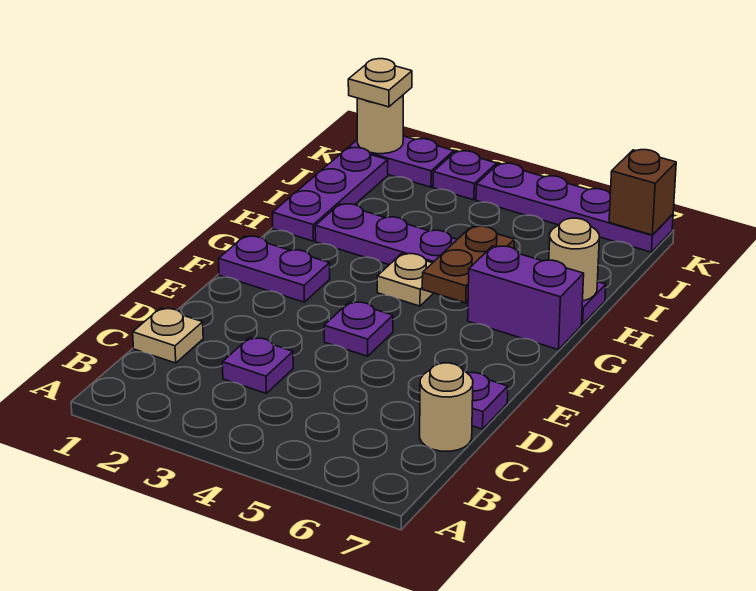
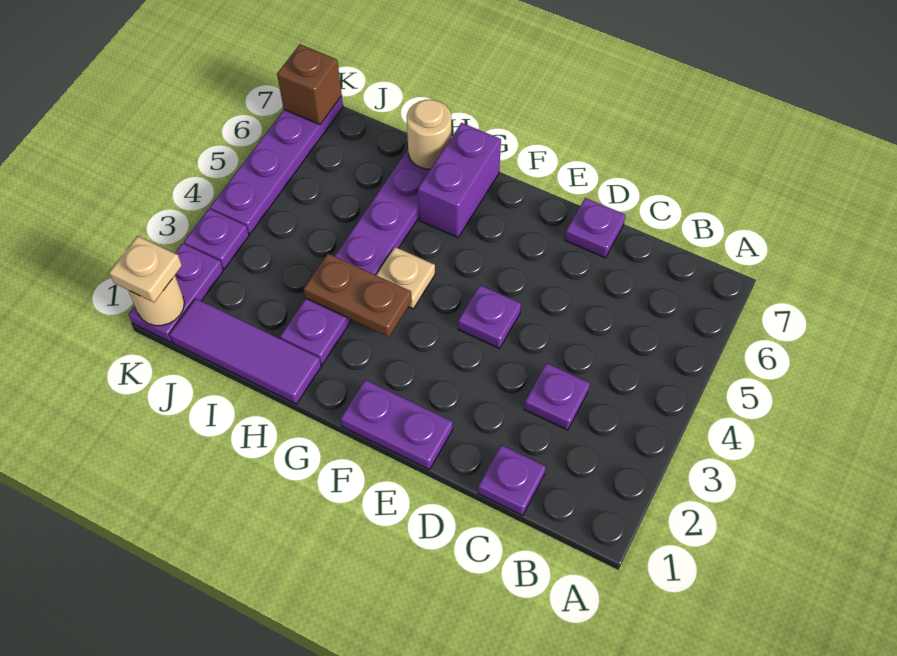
tan plate C1 level 1 -> purple plate C1 level 1
tan round brick C7 level 1 -> none
purple plate F1:F2 level 1 -> purple plate E1:F1 level 1
brown plate G5:H5 level 2 -> brown plate G3:H3 level 2
purple plate H1:J1 level 1 -> purple tile H1:J1 level 1

